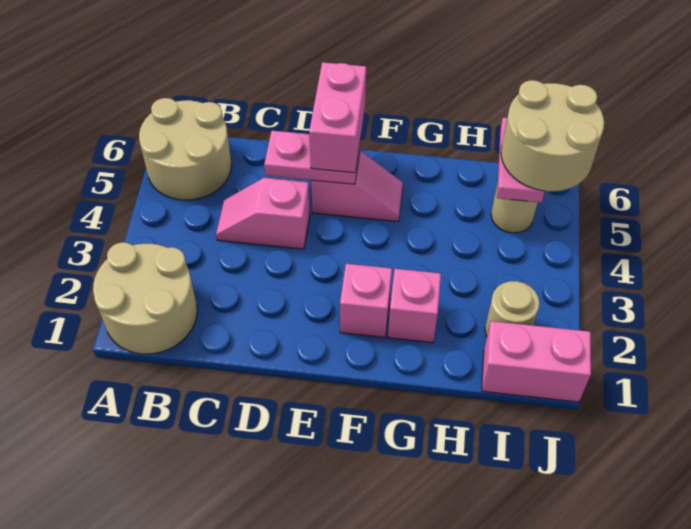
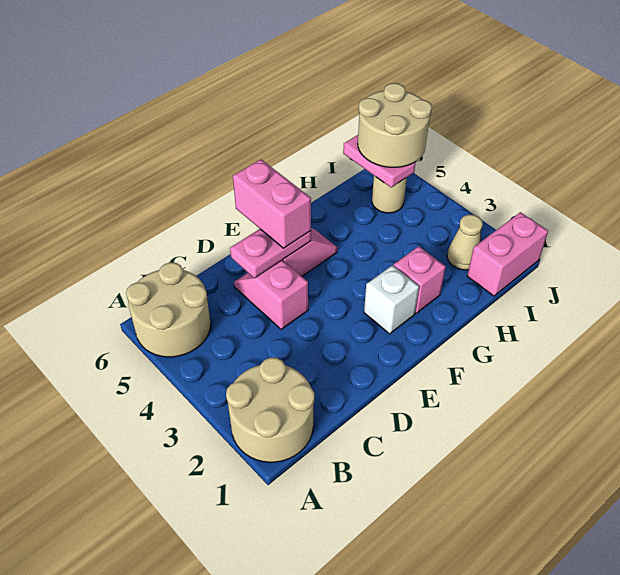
pink slope C4:D4 level 1 top D -> pink slope D4:D5 level 1 top 4
pink brick F2 level 1 -> white brick F2 level 1
tan round brick I2 level 1 -> tan cone I2 level 1

